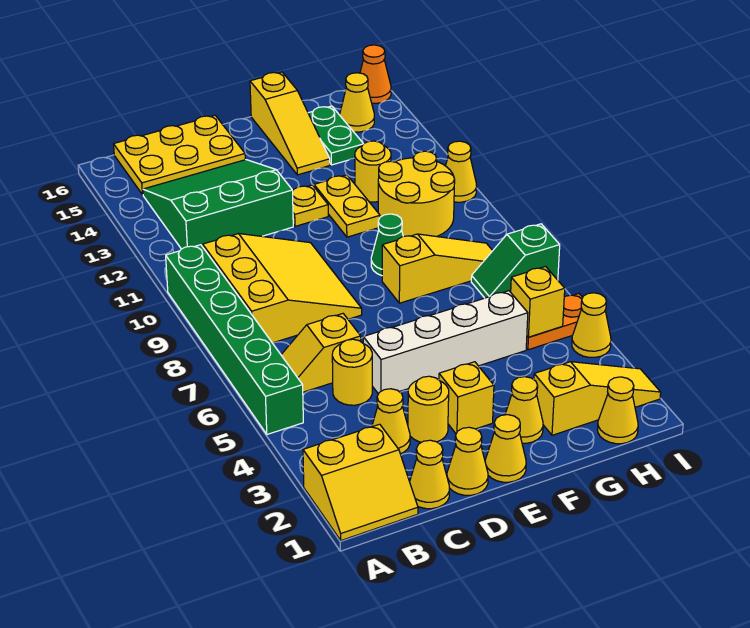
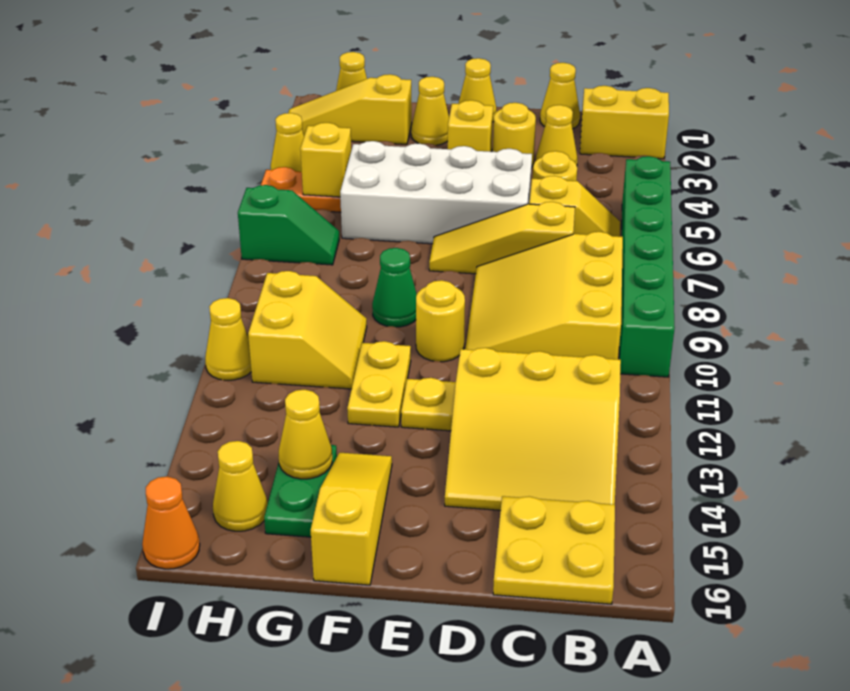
green slope B12:D14 level 1 top 12 -> yellow slope B12:D14 level 1 top 12
yellow plate B15:D16 level 1 -> yellow plate B15:C16 level 1
yellow cone D1 level 1 -> yellow cone G14 level 2
white brick D5:G5 level 1 -> white brick D5:G6 level 1
yellow slope F8:H8 level 1 top F -> yellow slope C7:E7 level 1 top C
yellow round brick G10:H11 level 1 -> yellow slope G10:H11 level 1 top H
yellow round brick G12 level 1 -> yellow round brick E10 level 1

